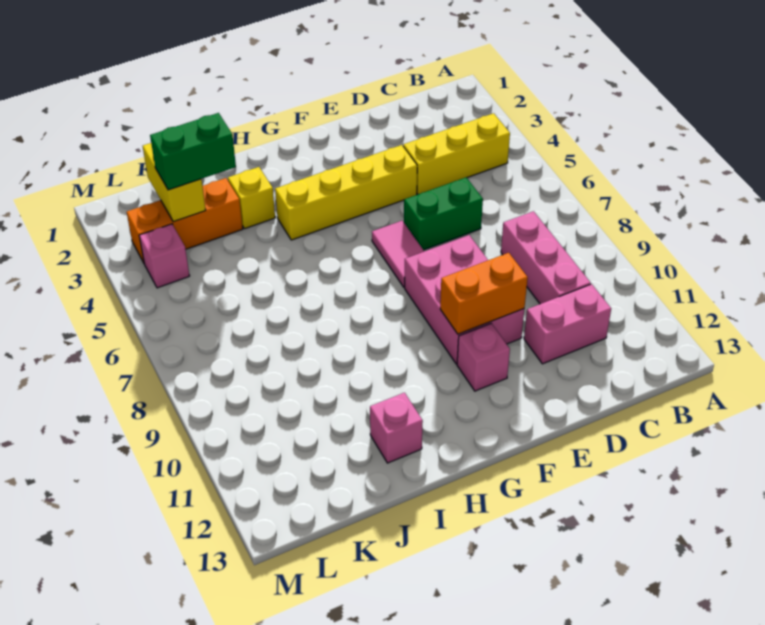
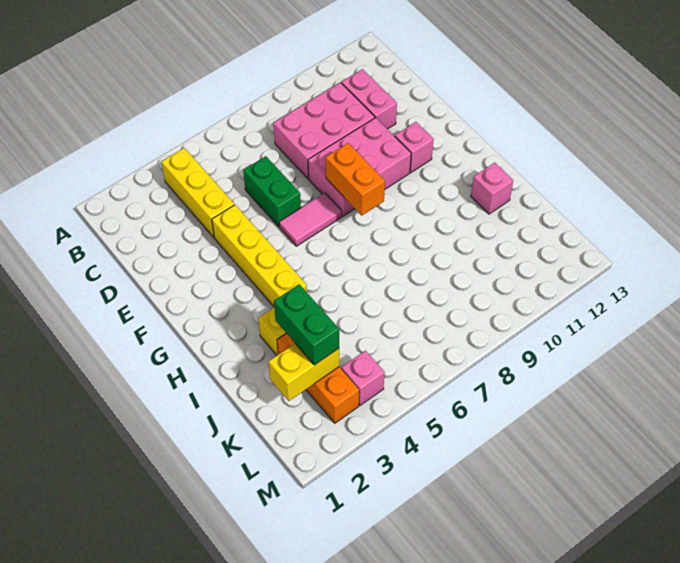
pink brick C8:C10 level 1 -> pink brick C8:D10 level 1
orange brick E10:F10 level 2 -> orange brick F8:G8 level 2

